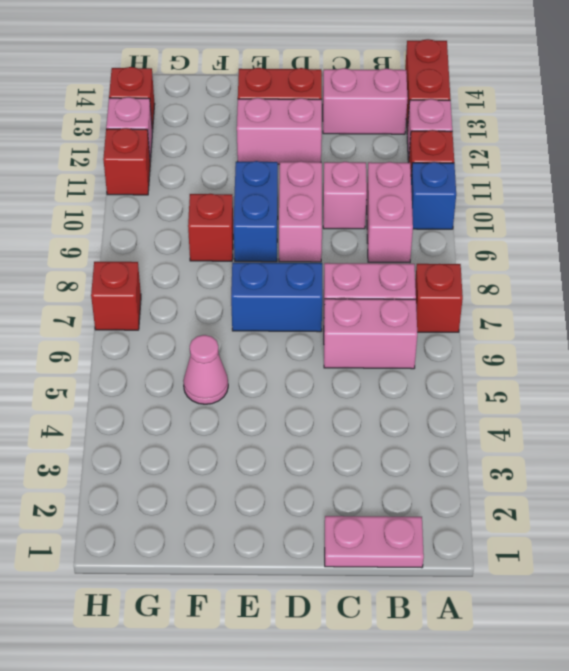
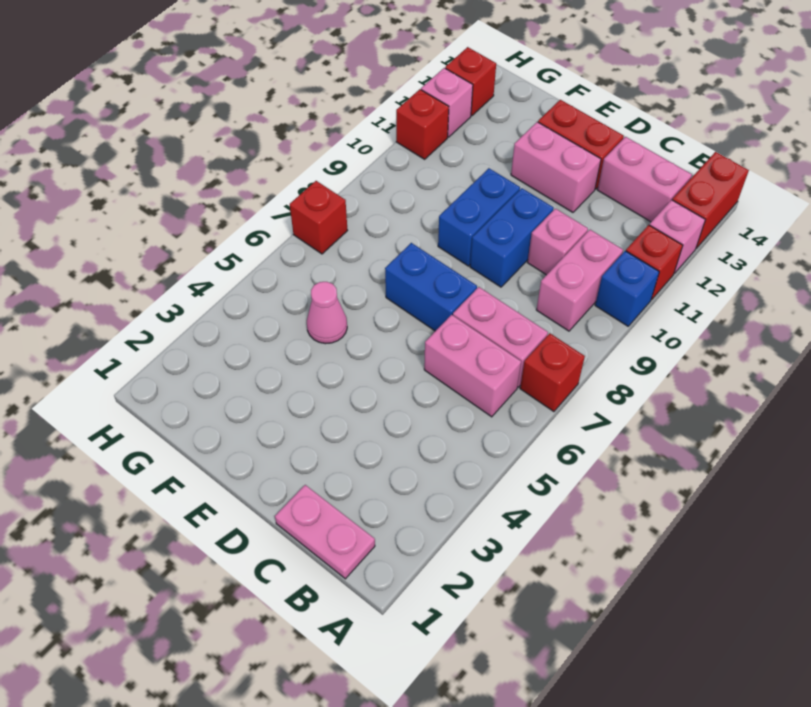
pink brick D9:D10 level 1 -> blue brick D9:D10 level 1
red brick F9 level 1 -> none

